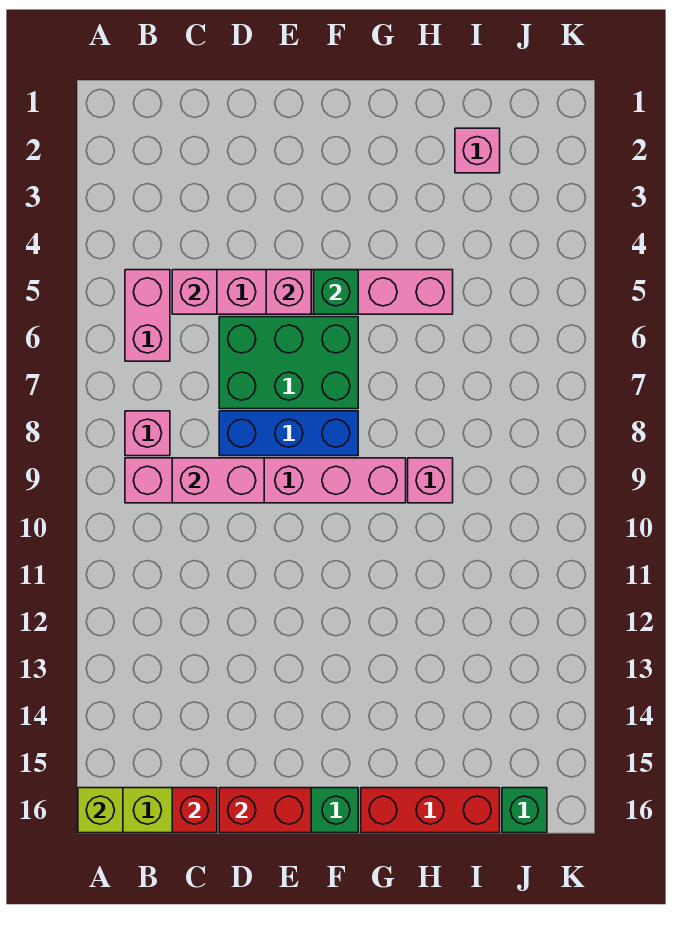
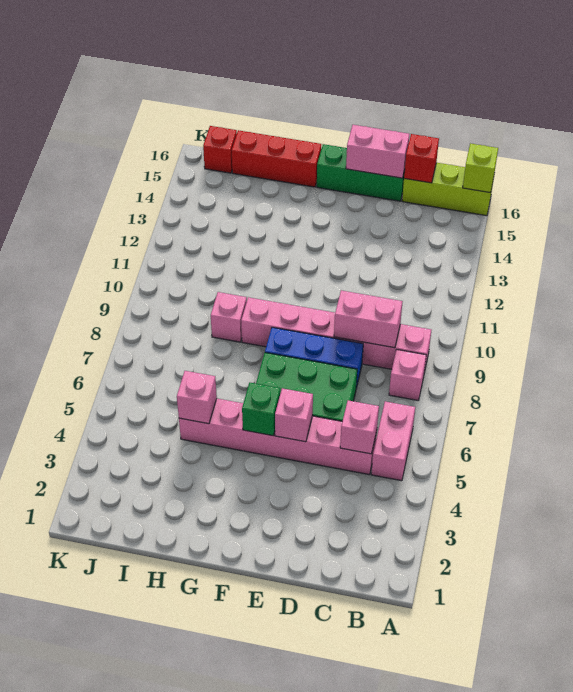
red brick D16:E16 level 2 -> pink brick D16:E16 level 2
pink brick I2 level 1 -> pink brick H5 level 2
green brick J16 level 1 -> red brick J16 level 1

